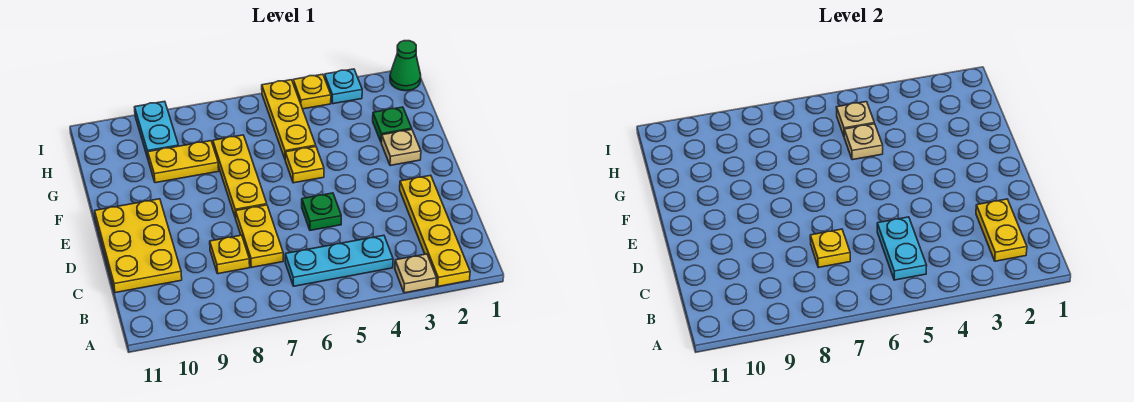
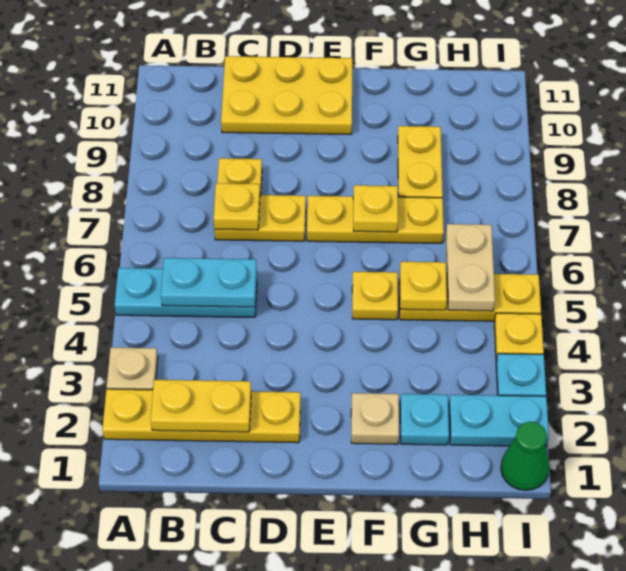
cyan plate B4:B6 level 1 -> cyan plate A5:C5 level 1
green plate D5 level 1 -> none
none -> yellow plate F7 level 2
green plate G2 level 1 -> cyan plate G2 level 1
tan plate G5 level 2 -> yellow plate G5 level 2
tan plate H5 level 2 -> tan plate H5:H6 level 2
cyan plate H9:I9 level 1 -> cyan plate H2:I2 level 1

